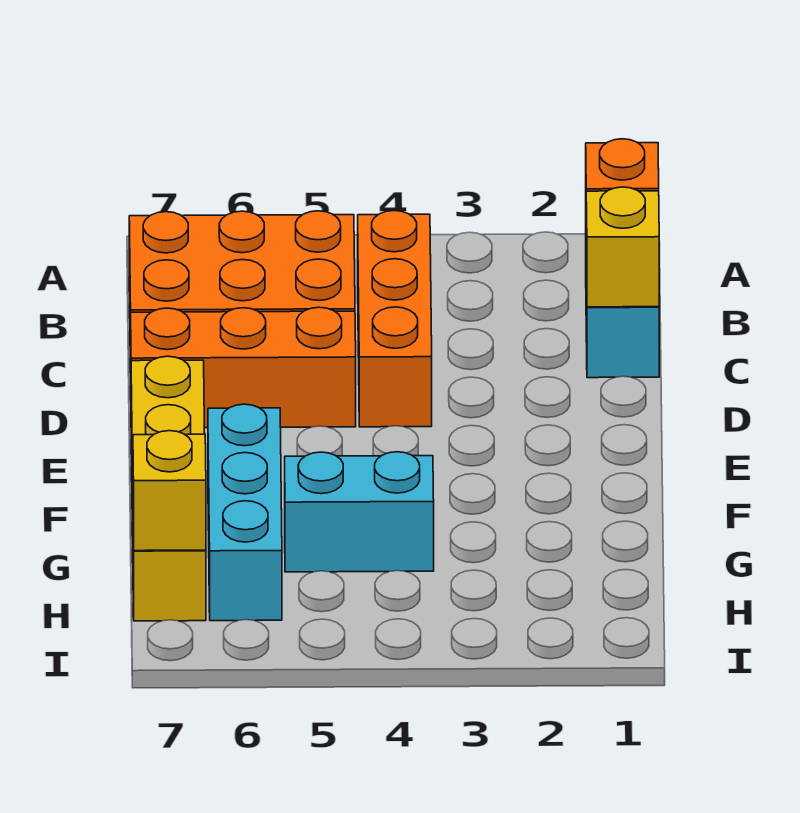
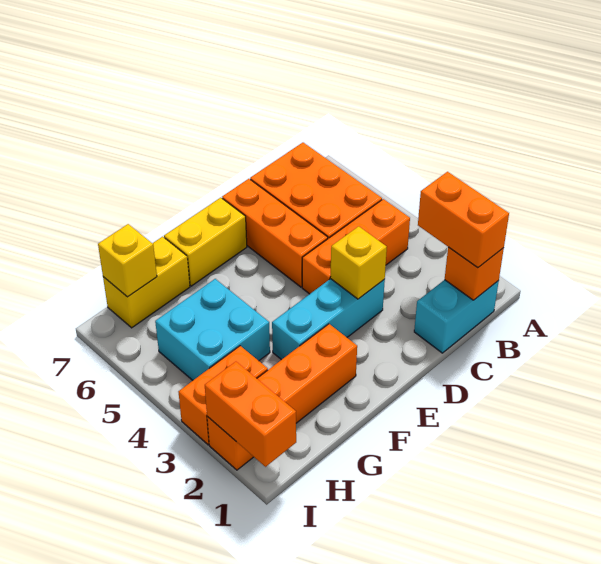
none -> orange brick B1:B2 level 3
yellow brick C1 level 2 -> yellow brick D3 level 2
none -> orange brick F2:I2 level 1
cyan brick F6:H6 level 1 -> cyan brick D3:F3 level 1
cyan brick G4:G5 level 1 -> cyan brick G4:H5 level 1
none -> orange brick H3:I3 level 1
none -> orange brick I1:I2 level 2

